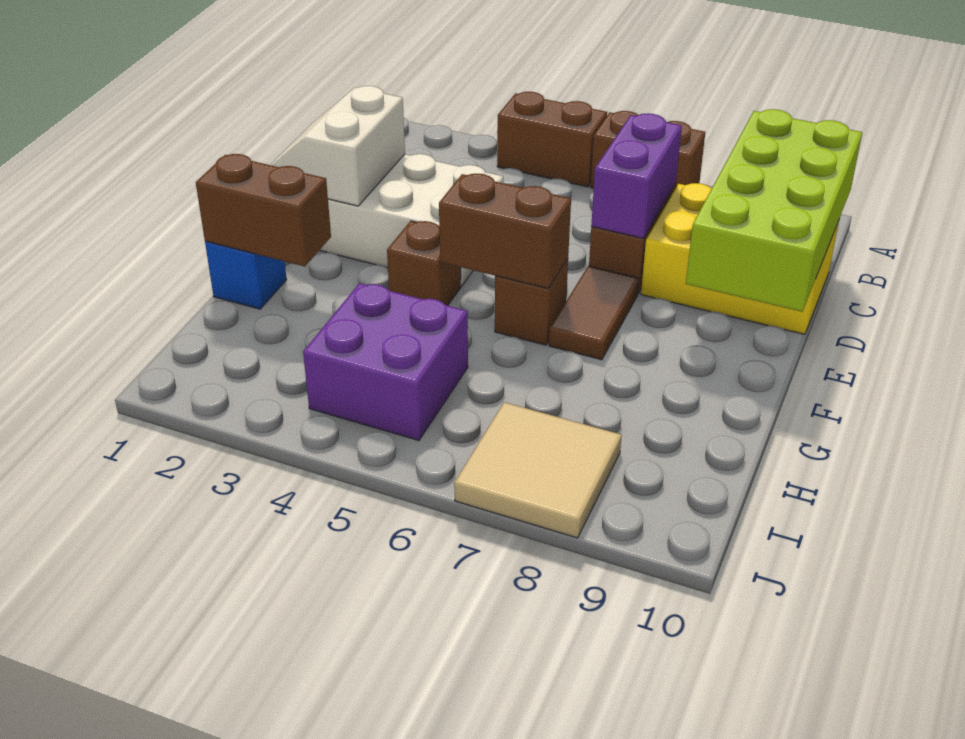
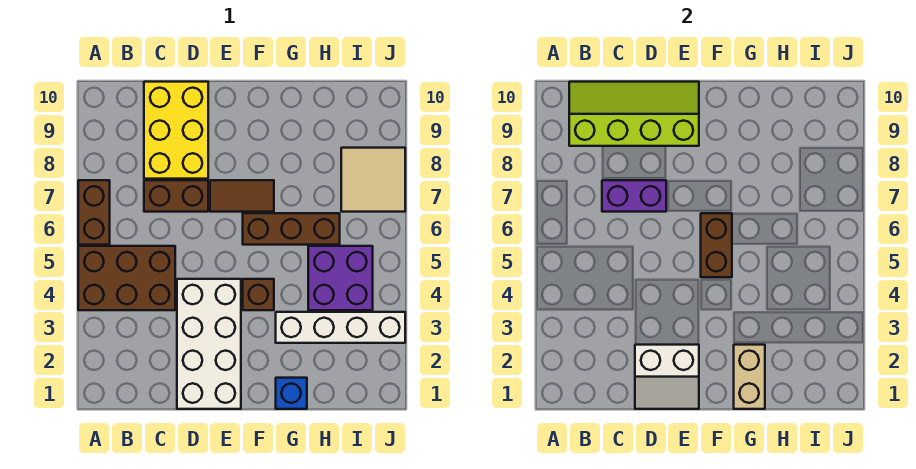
brown brick A4:A5 level 1 -> brown brick A4:C5 level 1
lime brick B9:E10 level 2 -> lime slope B9:E10 level 2 top 9
brown brick F6 level 1 -> brown brick F6:H6 level 1
brown brick G1:G2 level 2 -> tan brick G1:G2 level 2
none -> white brick G3:J3 level 1

